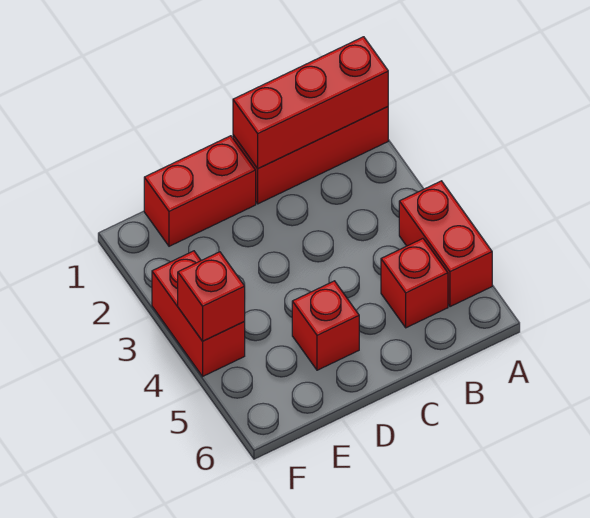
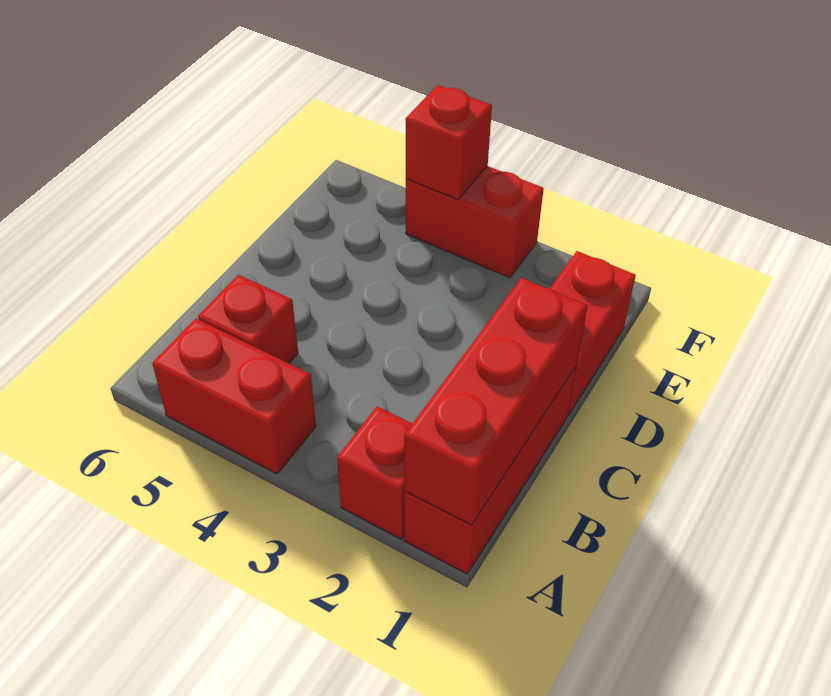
red brick D5 level 1 -> red brick A2 level 1

